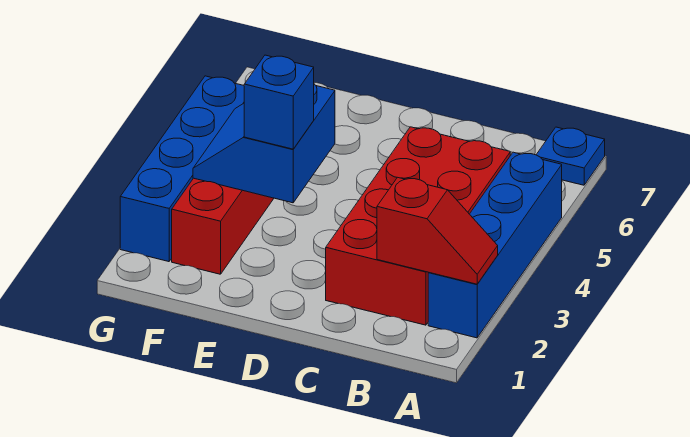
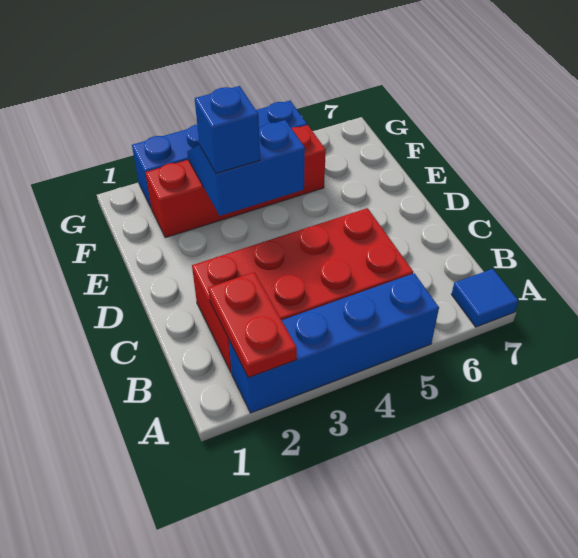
red slope A2:B2 level 2 top B -> red plate A2:B2 level 2
blue plate A7 level 1 -> blue tile A7 level 1

